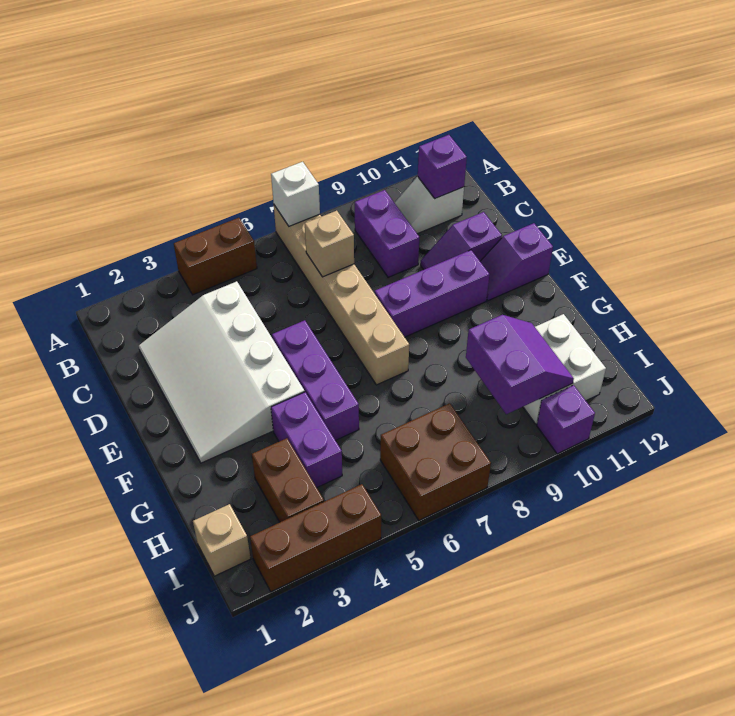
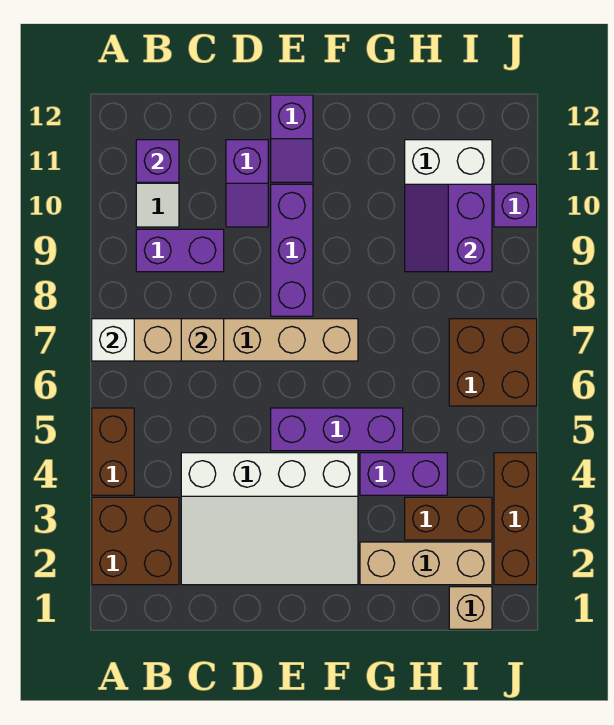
none -> brown brick A2:B3 level 1
none -> tan brick G2:I2 level 1
purple slope H9:I10 level 2 top 9 -> purple slope H9:I10 level 2 top I

